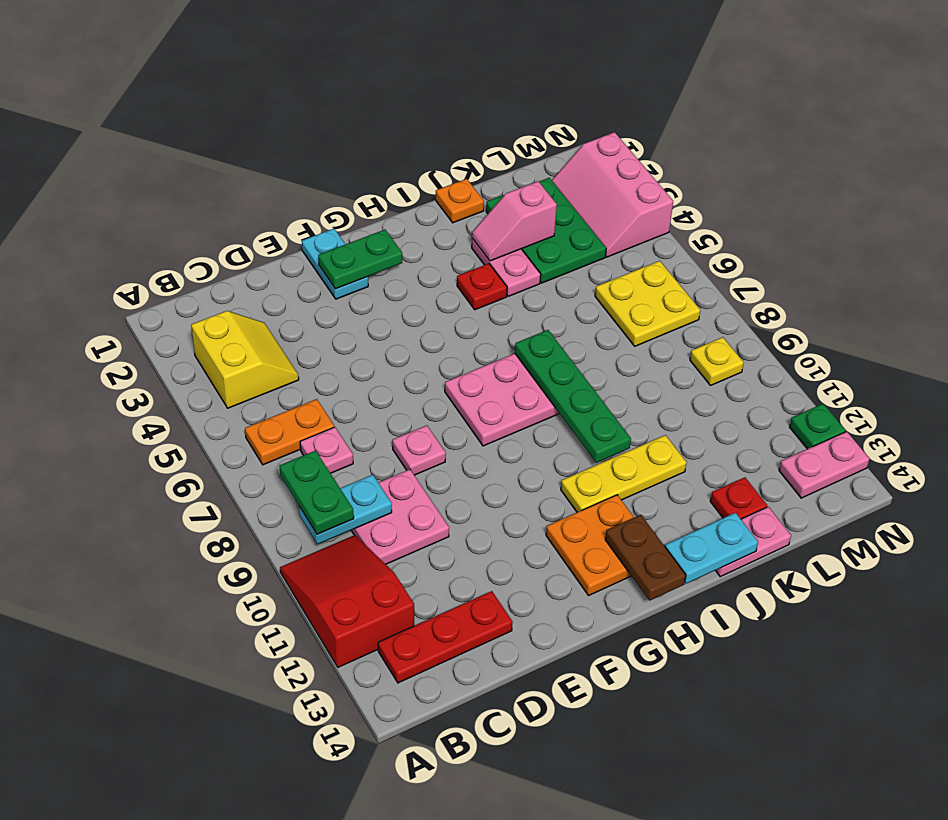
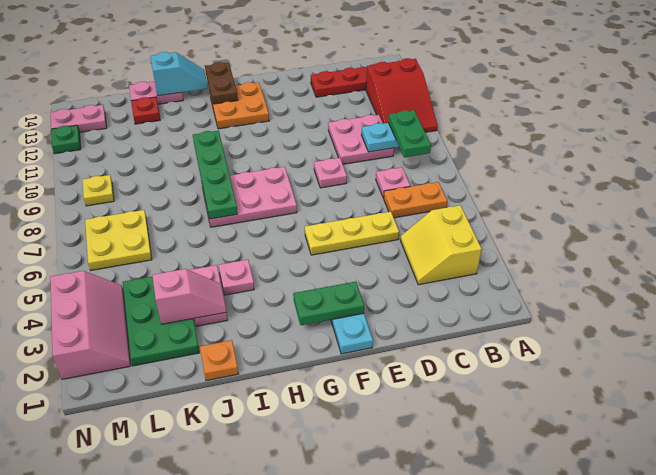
yellow plate H11:J11 level 1 -> yellow plate D5:F5 level 1
red plate I4 level 1 -> pink plate I4 level 1
cyan plate I14:J14 level 2 -> cyan slope I14:J14 level 2 top J

